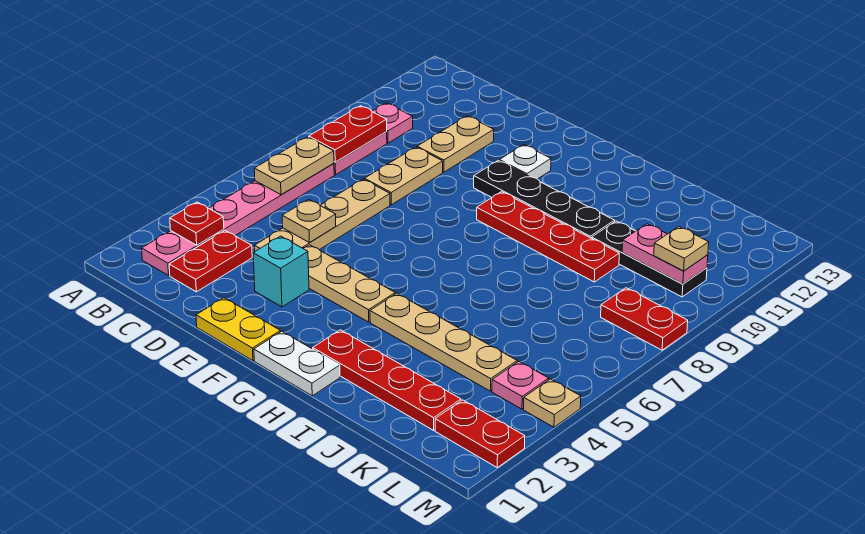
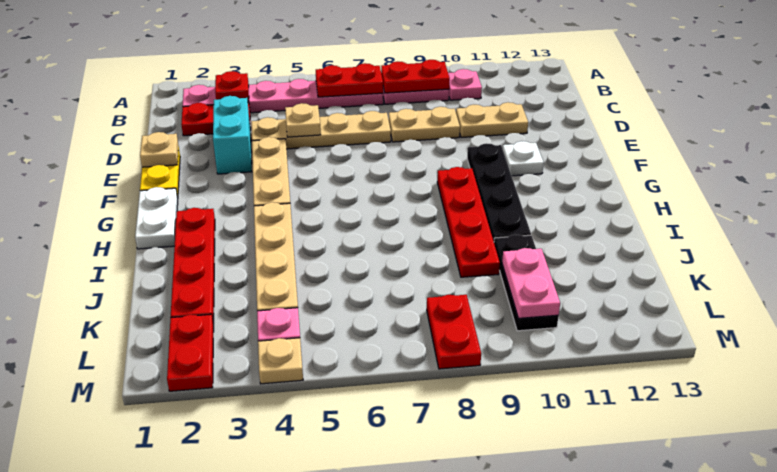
tan plate B6:B7 level 2 -> red plate B6:B7 level 2
cyan brick E3 level 1 -> cyan brick D3:E3 level 1
tan plate L10 level 3 -> tan plate E1 level 2

